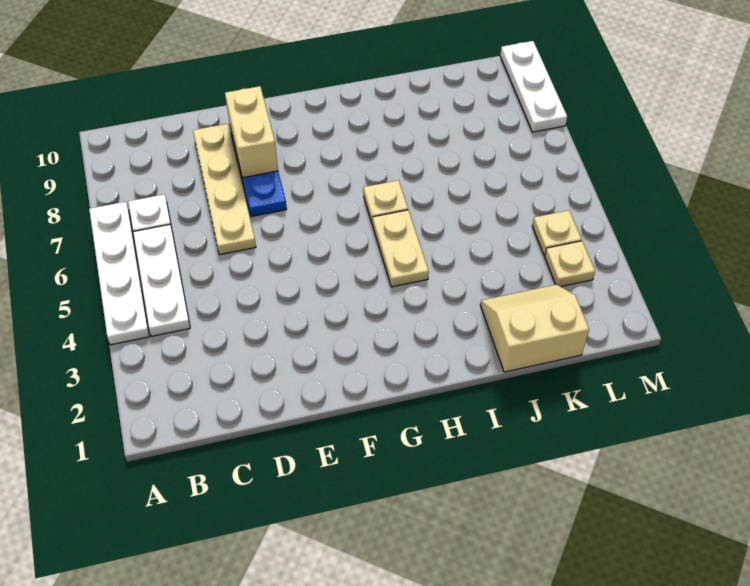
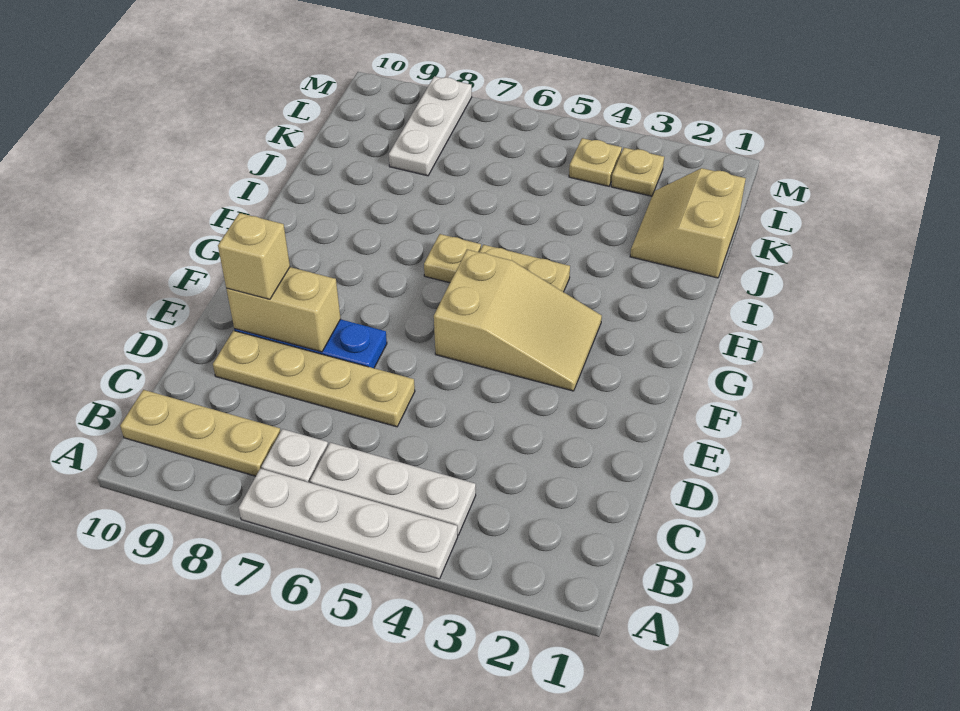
none -> tan plate B8:B10 level 1
none -> tan brick E9 level 3
none -> tan slope F3:G5 level 1 top 5
white plate M8:M10 level 1 -> white plate K8:M8 level 1

